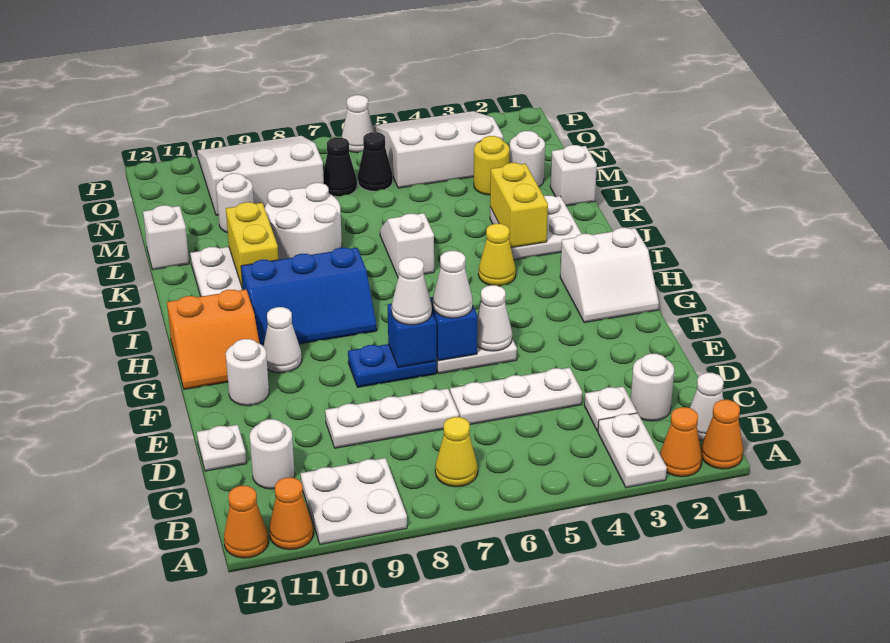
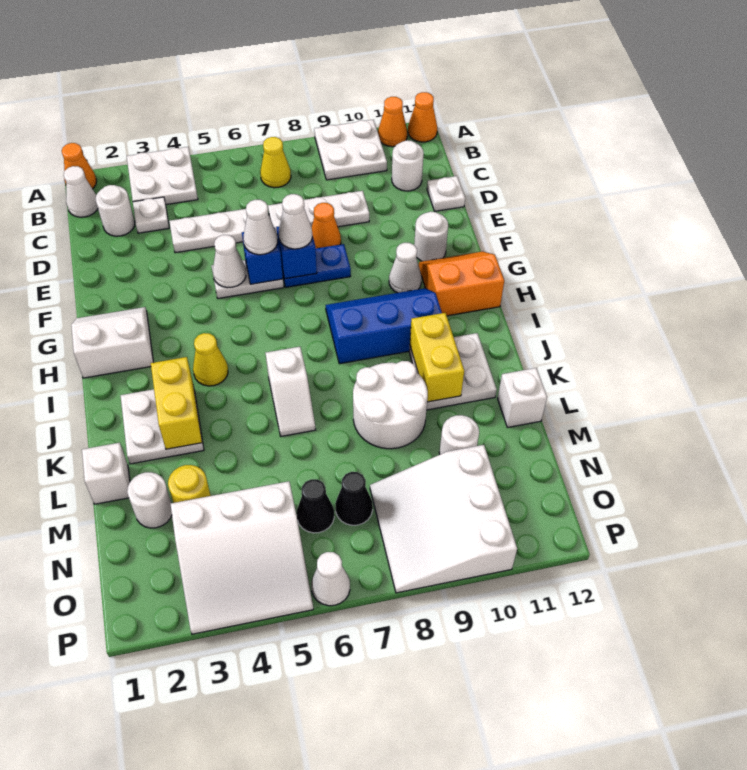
orange cone A2 level 1 -> orange cone E8 level 1
white plate A3:B3 level 1 -> white plate A3:B4 level 1
white slope N8:P10 level 1 top N -> white slope N8:P10 level 1 top 10

